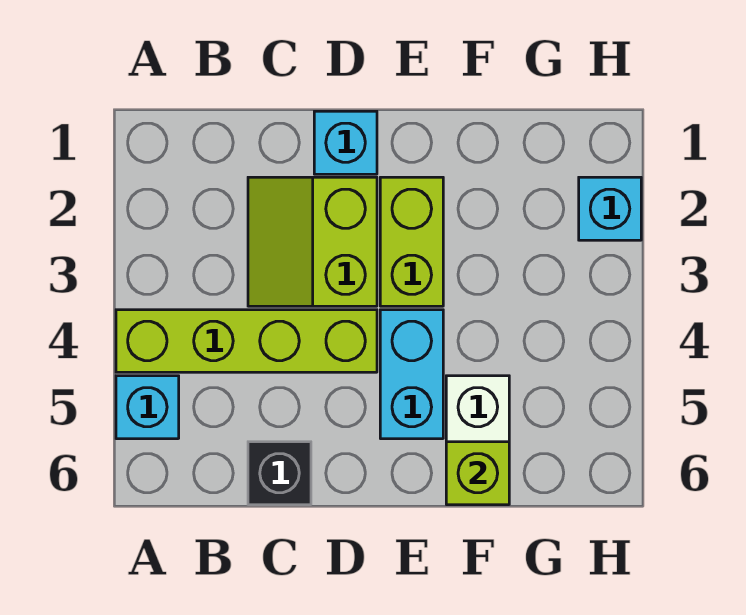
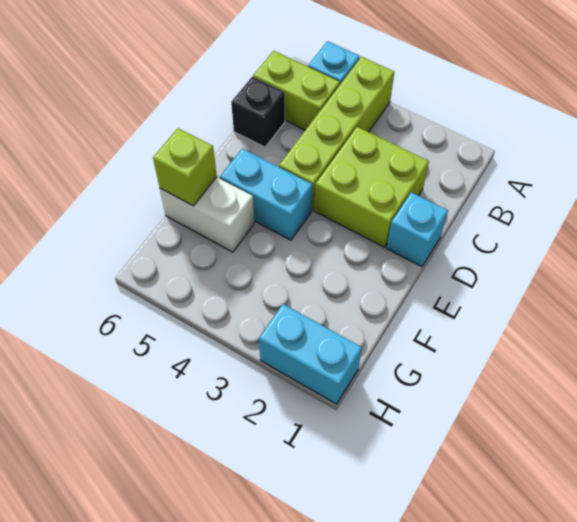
lime slope C2:D3 level 1 top D -> lime brick C2:D3 level 1
lime brick E2:E3 level 1 -> lime brick B5:B6 level 1
cyan brick H2 level 1 -> cyan brick H1:H2 level 1

